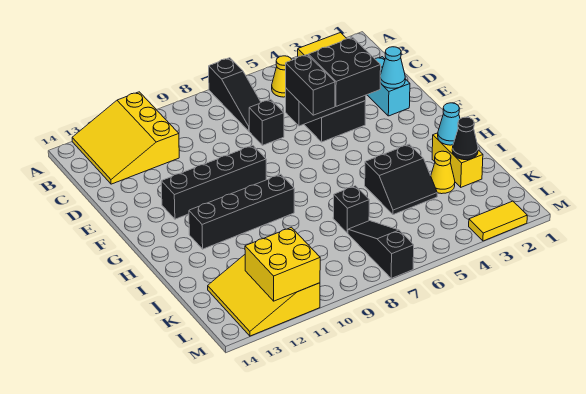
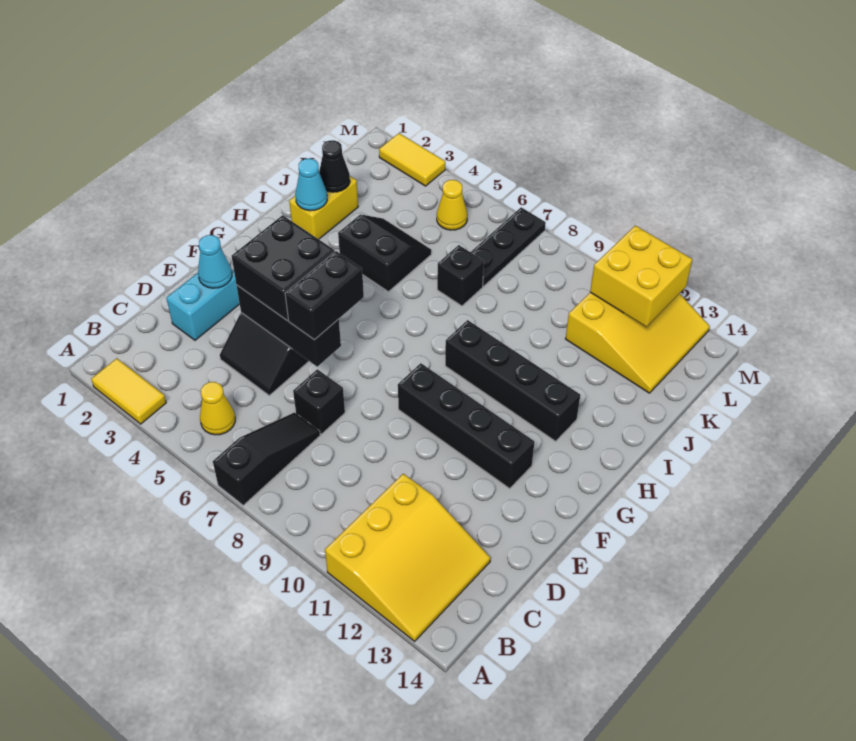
yellow cone J3 level 1 -> yellow cone L5 level 1
black slope K7:M7 level 1 top M -> black plate K7:M7 level 1

